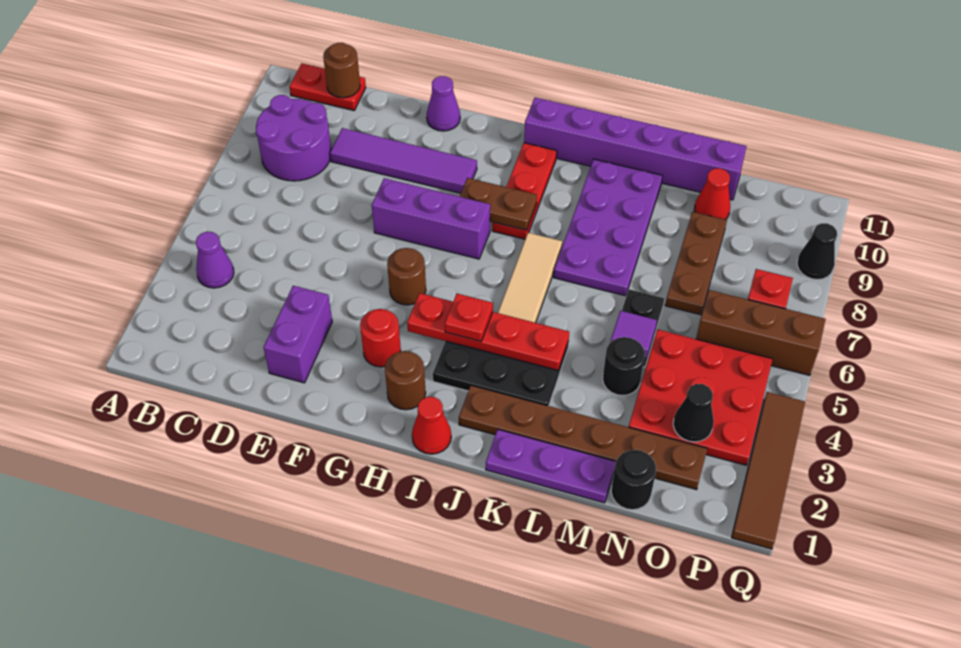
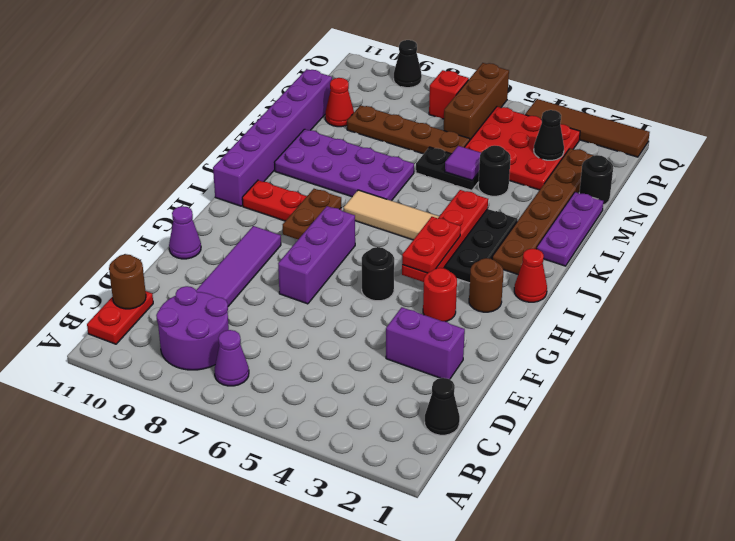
purple cone B4 level 1 -> purple cone B7 level 1
none -> black cone C1 level 1
brown round brick G5 level 1 -> black round brick G5 level 1
red plate I4 level 3 -> red plate H4:I4 level 3
brown plate N7:N9 level 1 -> brown plate N6:N9 level 1

